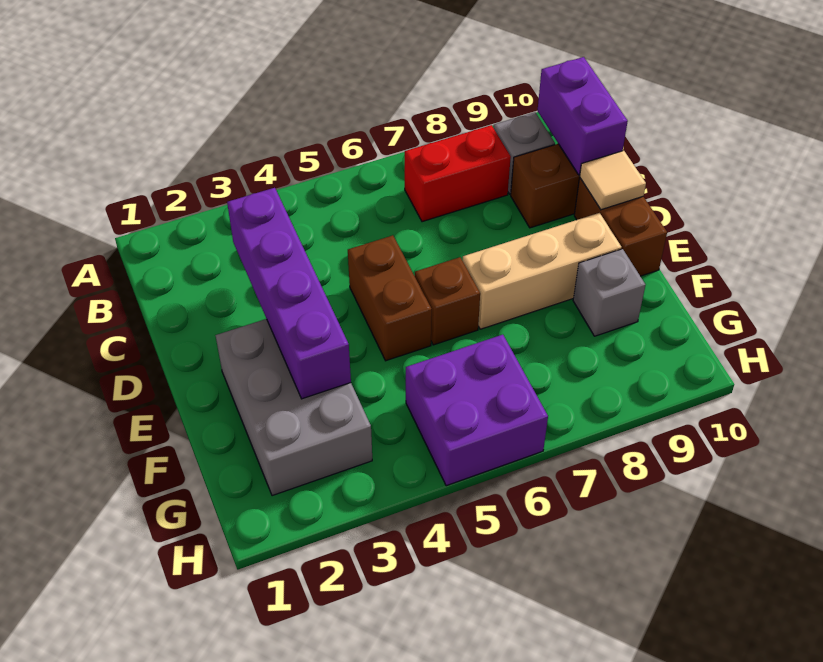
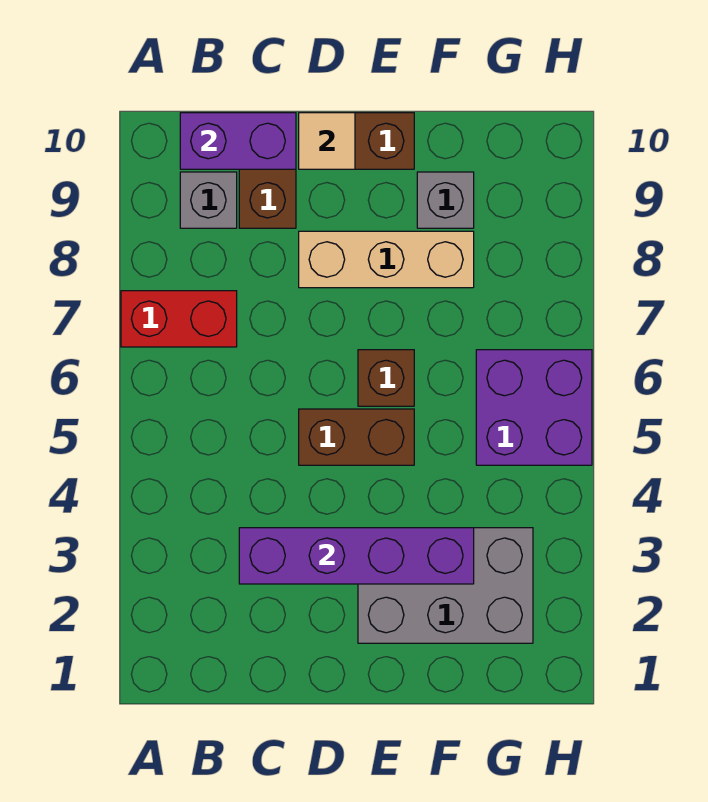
red brick B7:B8 level 1 -> red brick A7:B7 level 1
tan brick E7:E9 level 1 -> tan brick D8:F8 level 1

